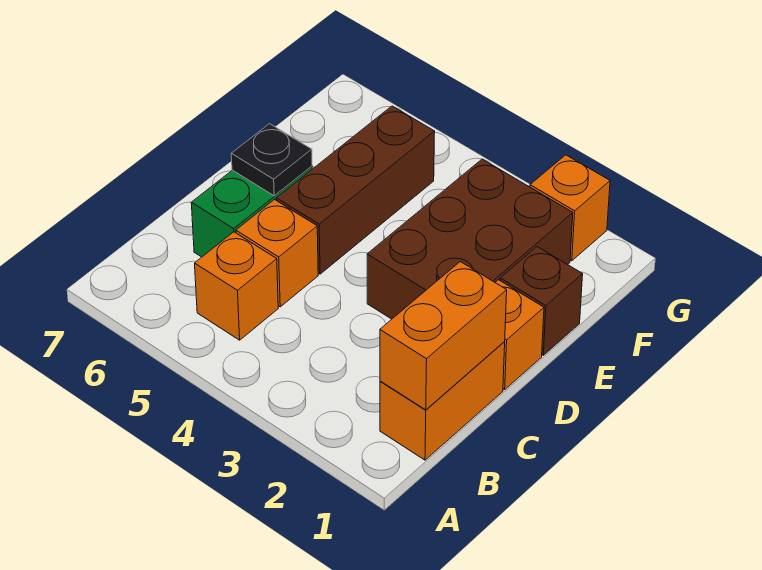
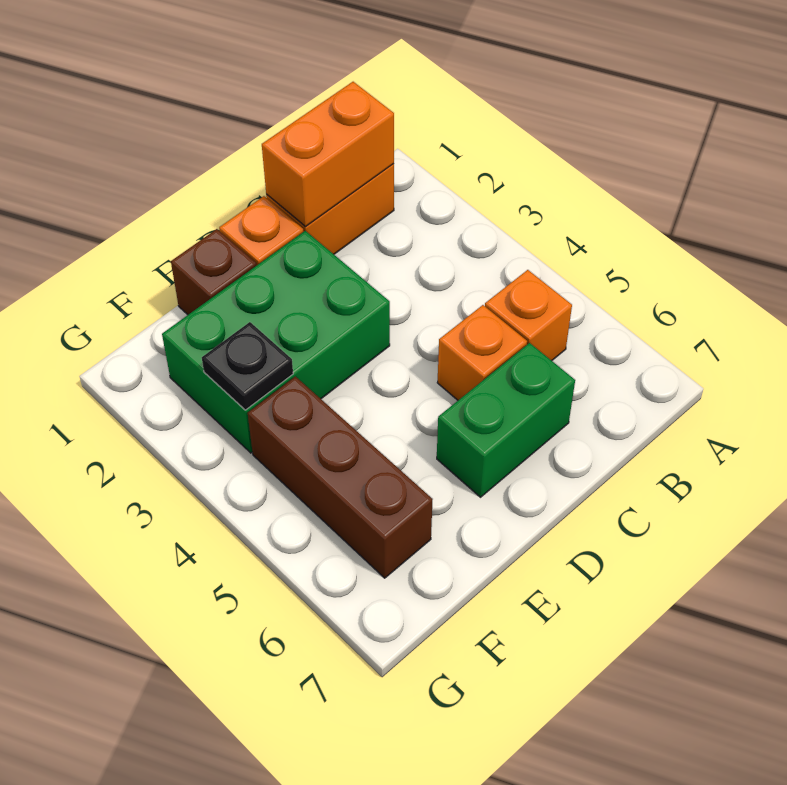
brown brick D2:F3 level 1 -> green brick D2:F3 level 1
brown brick D5:F5 level 1 -> brown brick F4:F6 level 1
black plate D6 level 2 -> black plate F3 level 2
orange brick G2 level 1 -> none

